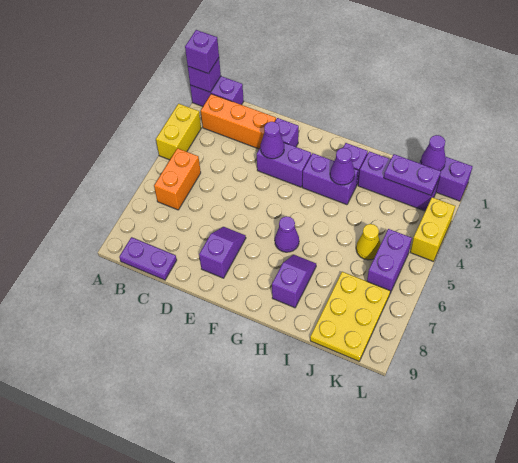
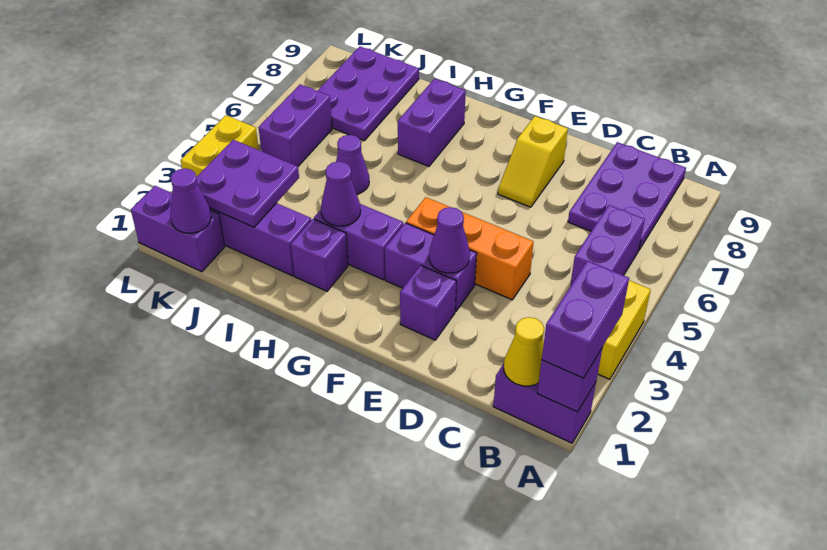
purple brick A1 level 3 -> purple brick A1:A2 level 3
orange brick B2:D2 level 1 -> orange brick D4:F4 level 1
orange brick B5:B6 level 1 -> purple brick B5:B6 level 1
purple plate B9:C9 level 1 -> purple plate B7:C9 level 1
purple slope E7:E8 level 1 top 8 -> yellow slope E7:E8 level 1 top 8
purple cone G6 level 1 -> purple cone I5 level 1
purple slope H7:H8 level 1 top 8 -> purple brick H7:H8 level 1
purple plate J2:K2 level 2 -> purple plate J2:K3 level 2
yellow cone J5 level 1 -> yellow cone B1 level 2
yellow plate J7:K9 level 1 -> purple plate J7:K9 level 1

